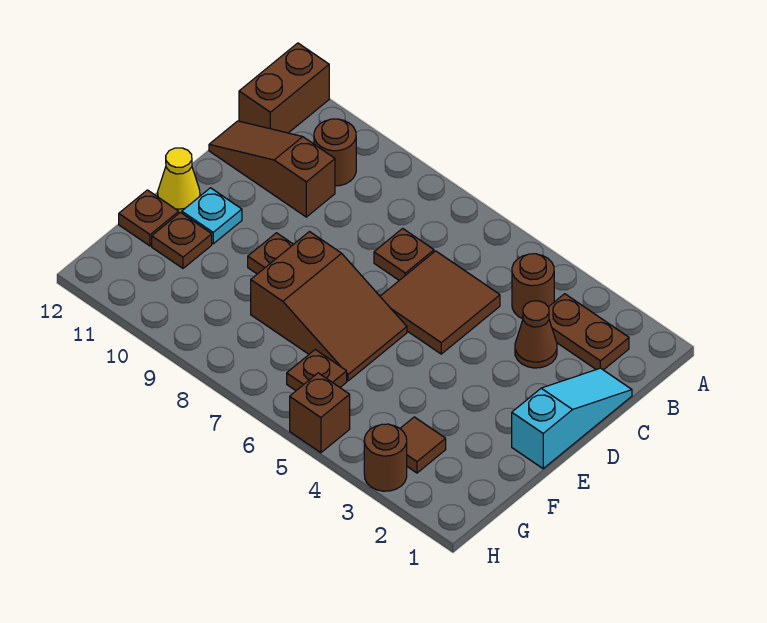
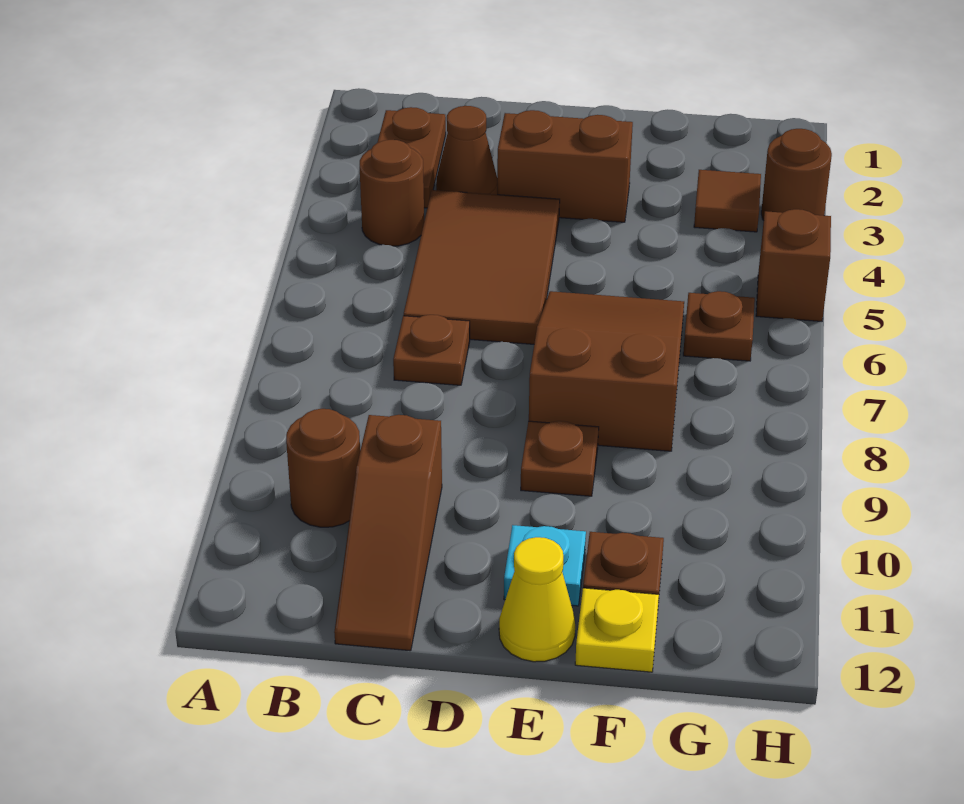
brown brick A12:B12 level 1 -> brown brick D3:E3 level 1
cyan slope C1:E1 level 1 top E -> none
brown tile C5:D6 level 1 -> brown tile C4:D6 level 1
brown plate F12 level 1 -> yellow plate F12 level 1

